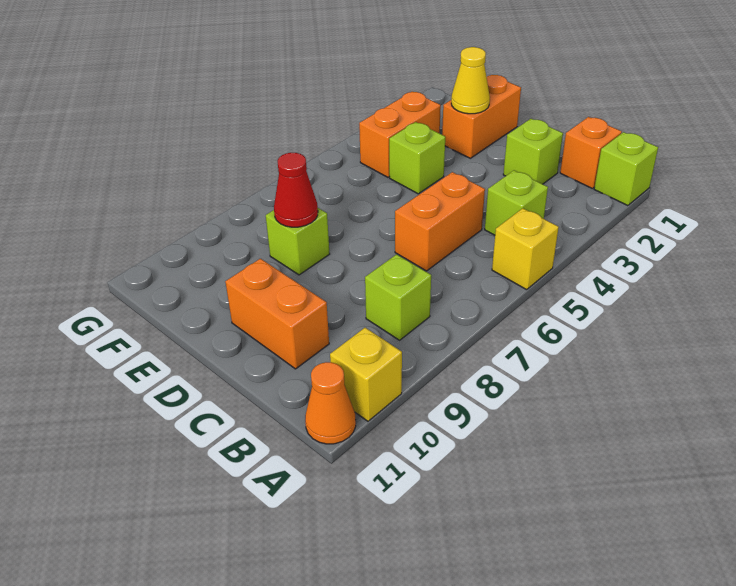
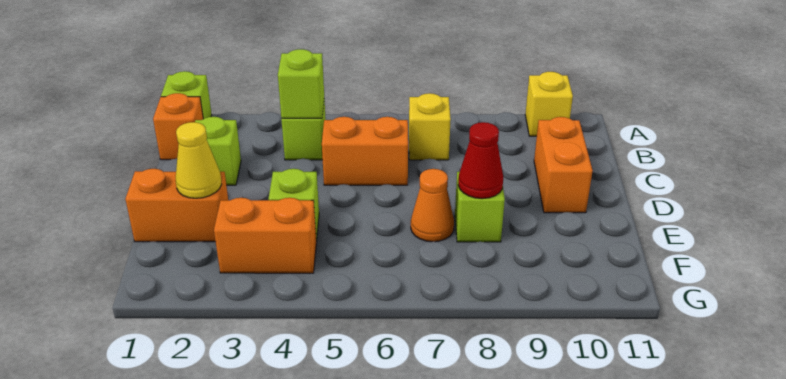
yellow brick A5 level 1 -> yellow brick B7 level 1
orange cone A11 level 1 -> orange cone E7 level 1
lime brick B8 level 1 -> lime brick B4 level 2

